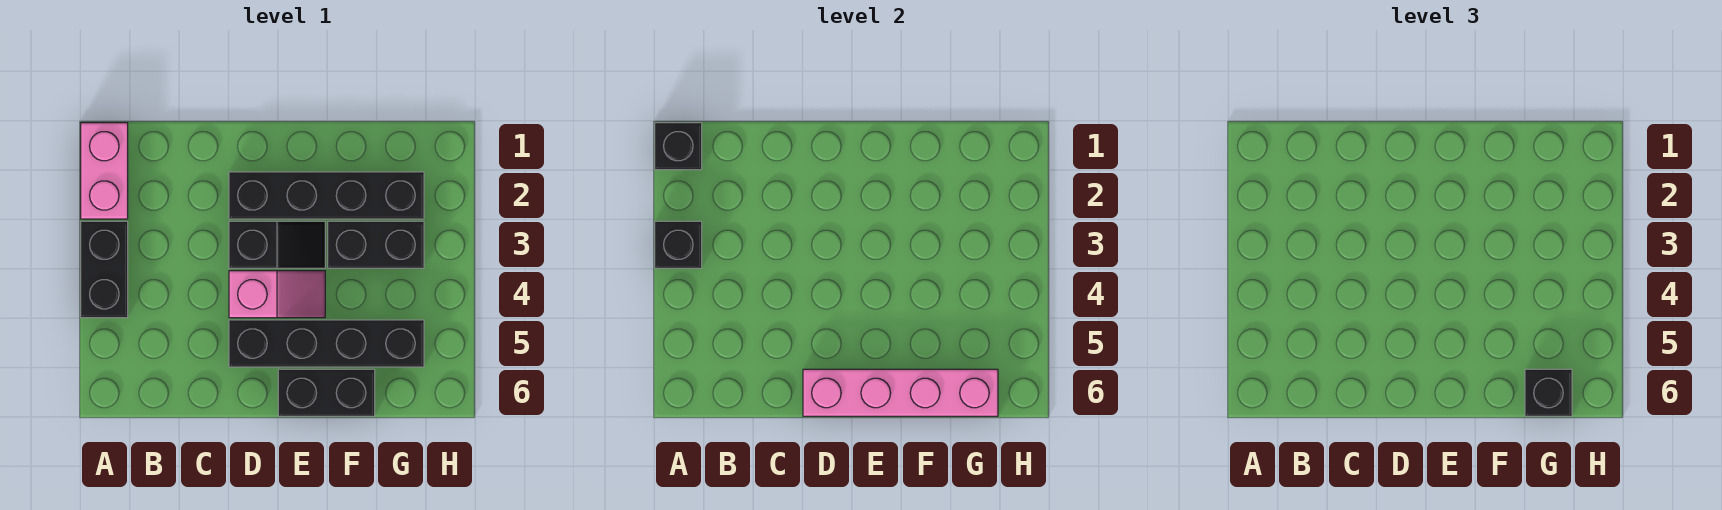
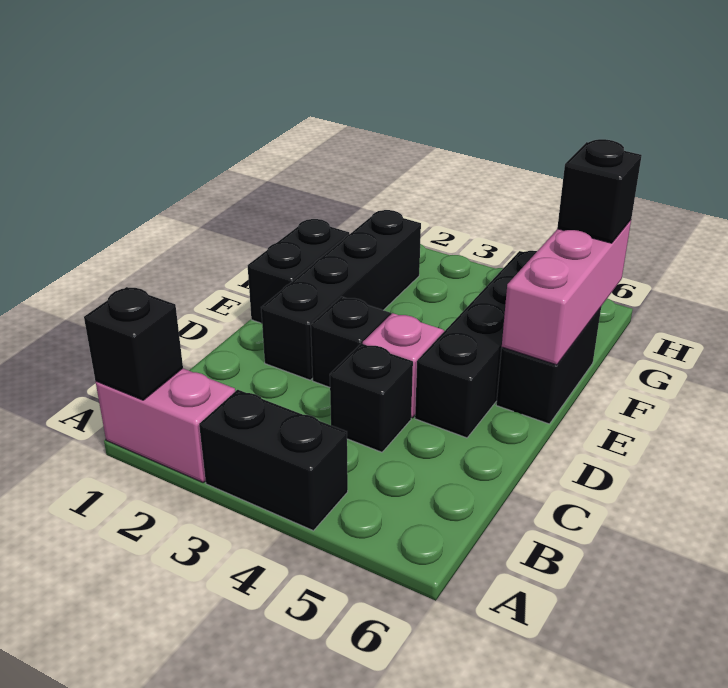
black brick A3 level 2 -> black brick C4 level 1
pink brick D6:G6 level 2 -> pink brick E6:G6 level 2
black brick F3:G3 level 1 -> black brick E1:F1 level 1

